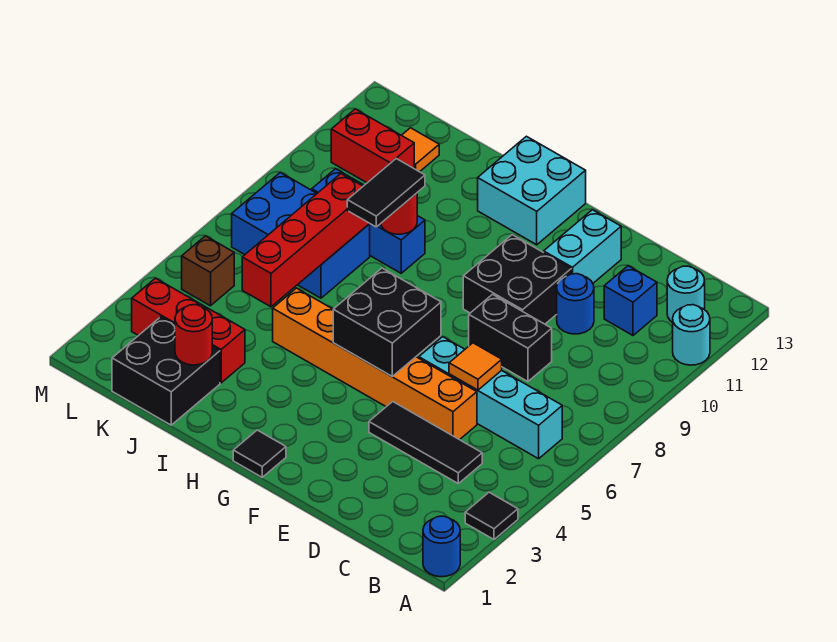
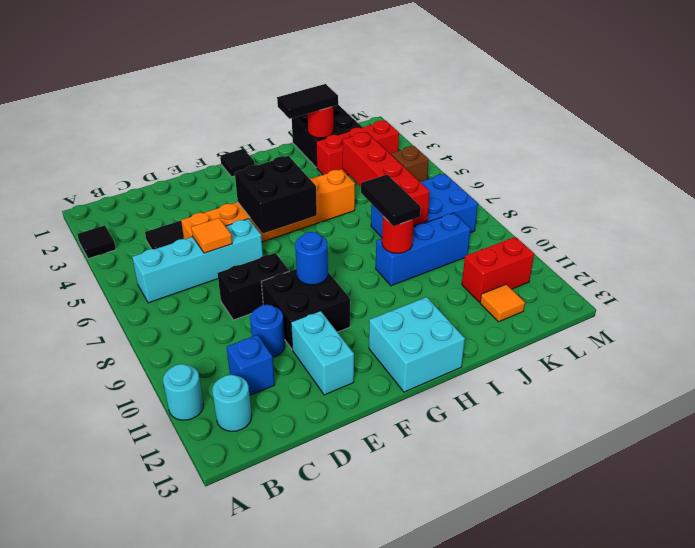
blue round brick A1 level 1 -> blue round brick F9 level 2
none -> black tile I2:J2 level 3

